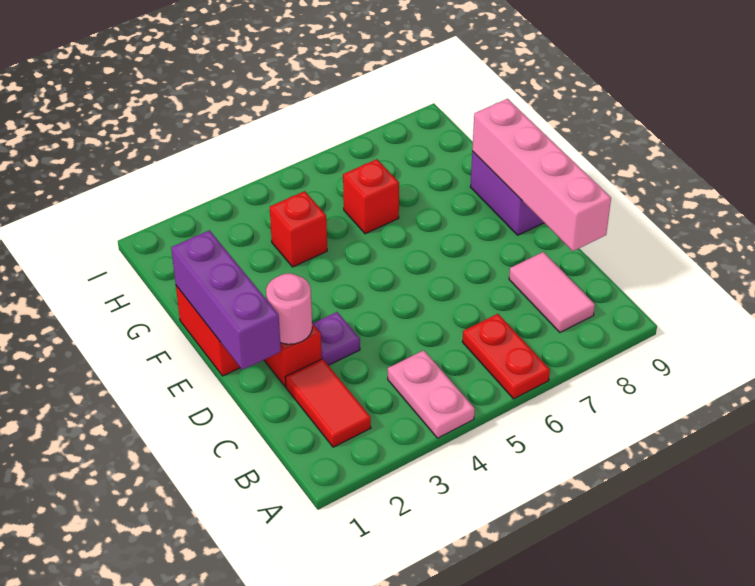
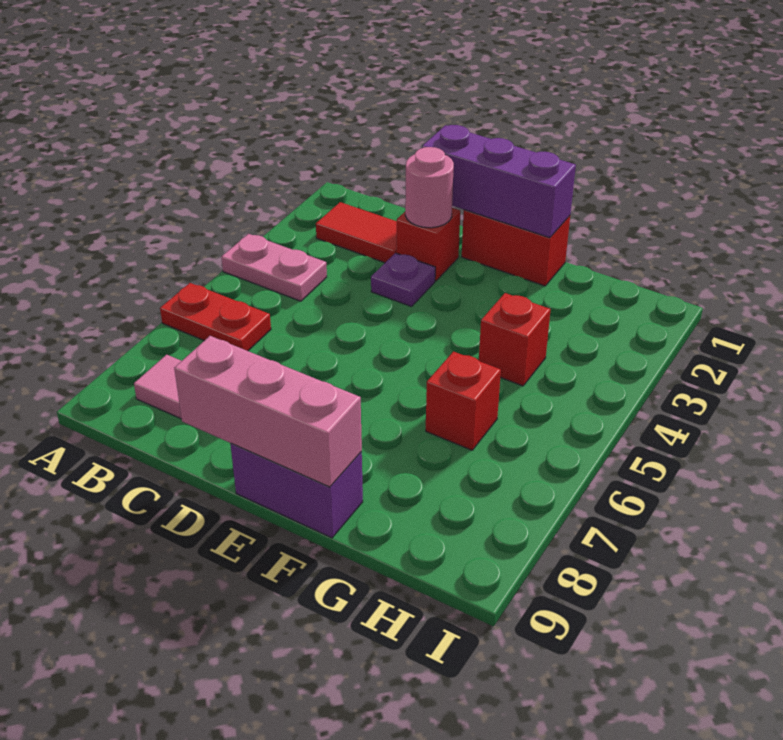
pink brick C9:F9 level 2 -> pink brick D9:F9 level 2

